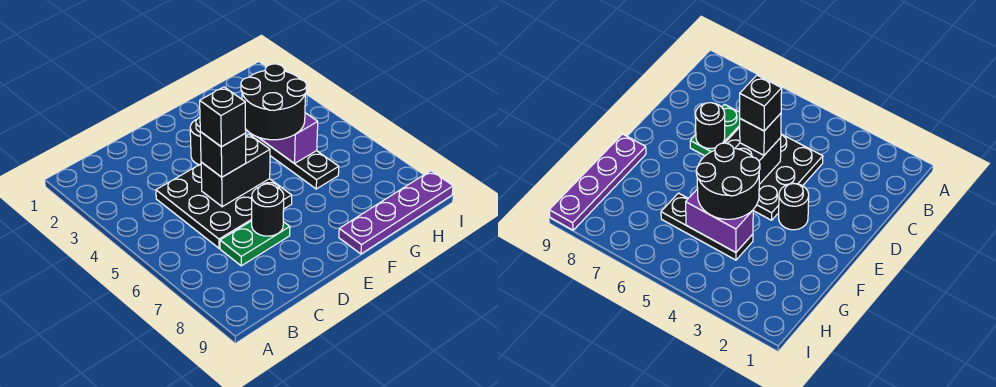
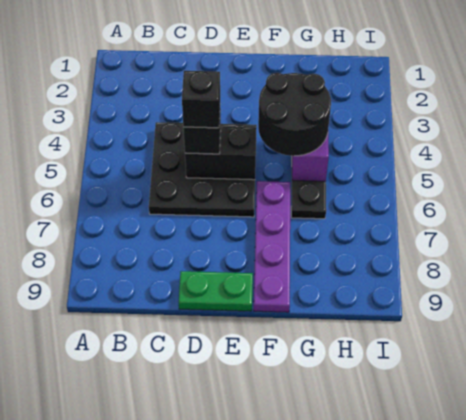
green plate C7:D7 level 1 -> green plate D9:E9 level 1
black round brick D7 level 2 -> none
black round brick E3 level 1 -> none
purple plate F9:I9 level 1 -> purple plate F6:F9 level 1

